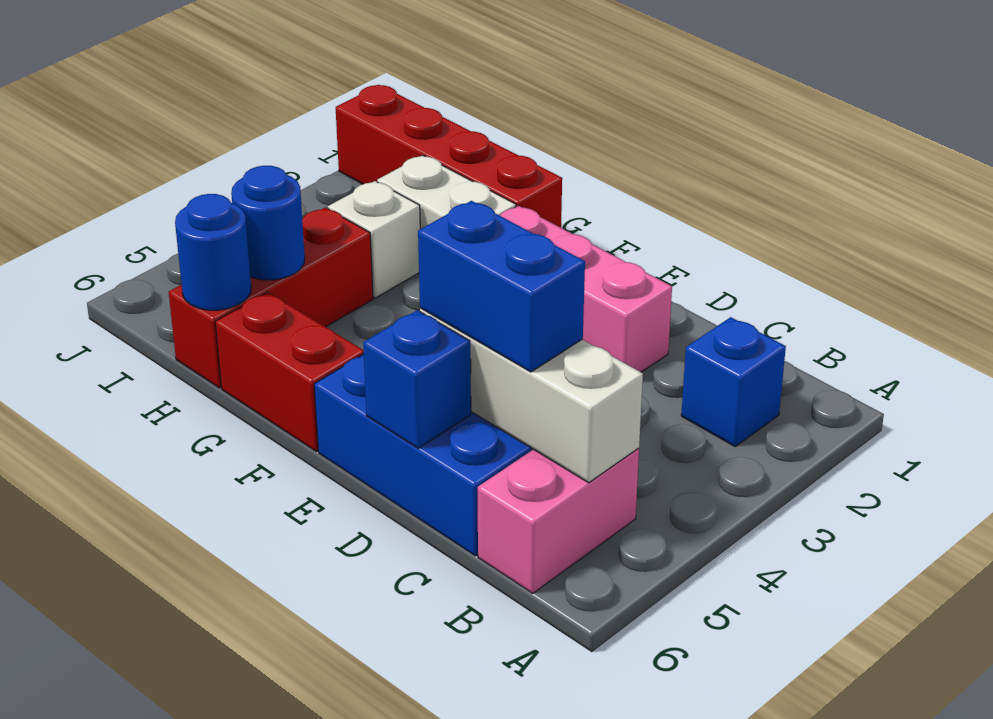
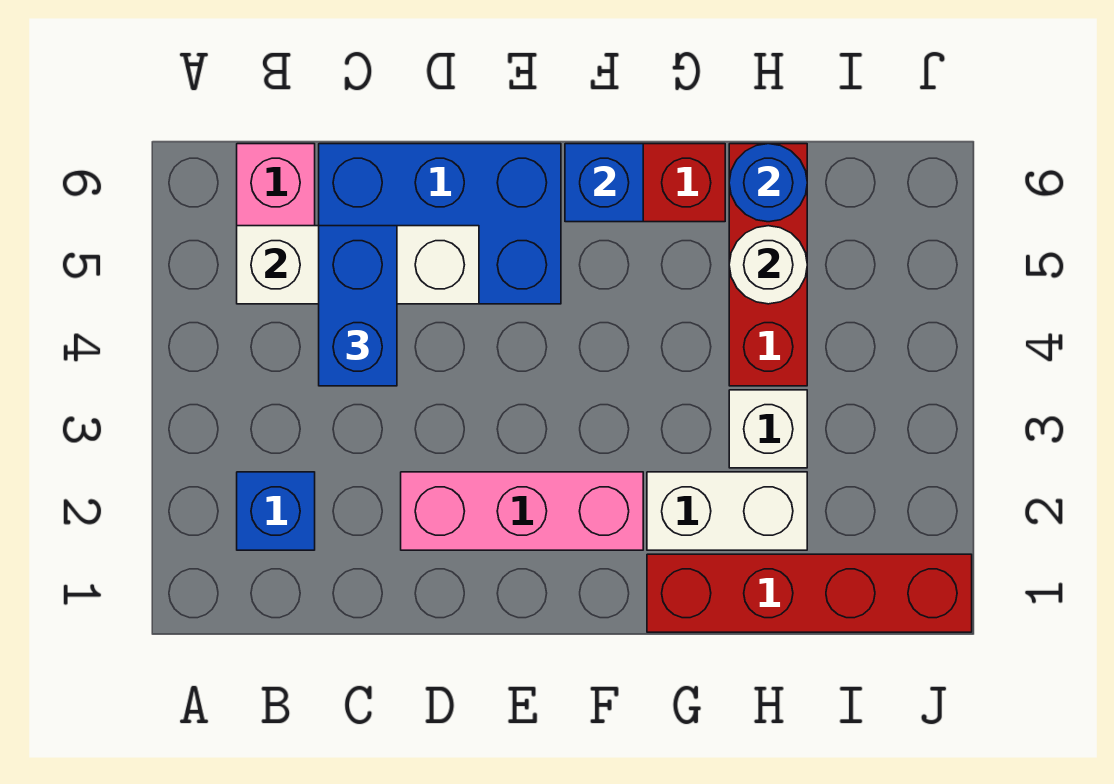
blue brick C5:D5 level 3 -> blue brick C4:C5 level 3
blue brick D6 level 2 -> blue brick F6 level 2
blue round brick H5 level 2 -> white round brick H5 level 2

